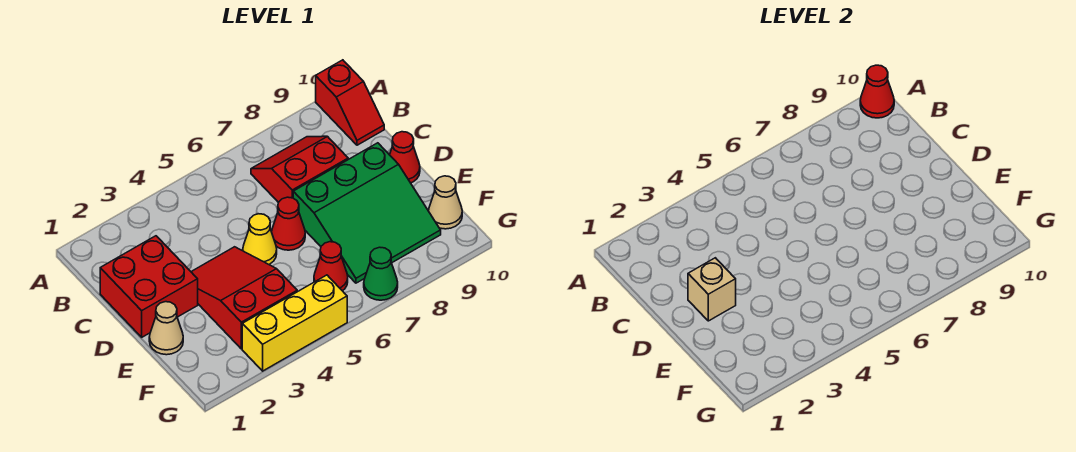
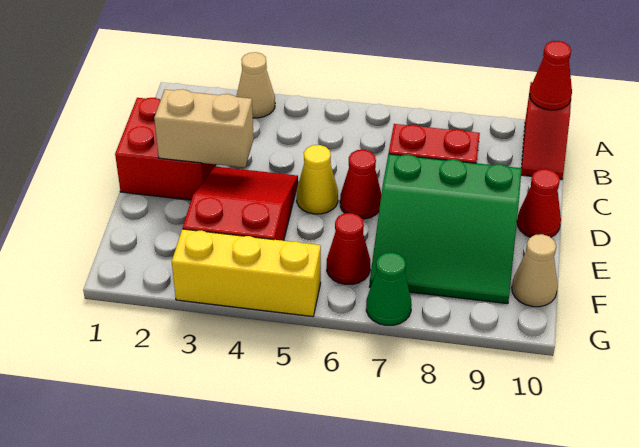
tan brick D2 level 2 -> tan brick D2:D3 level 2
tan cone E1 level 1 -> tan cone A3 level 1

